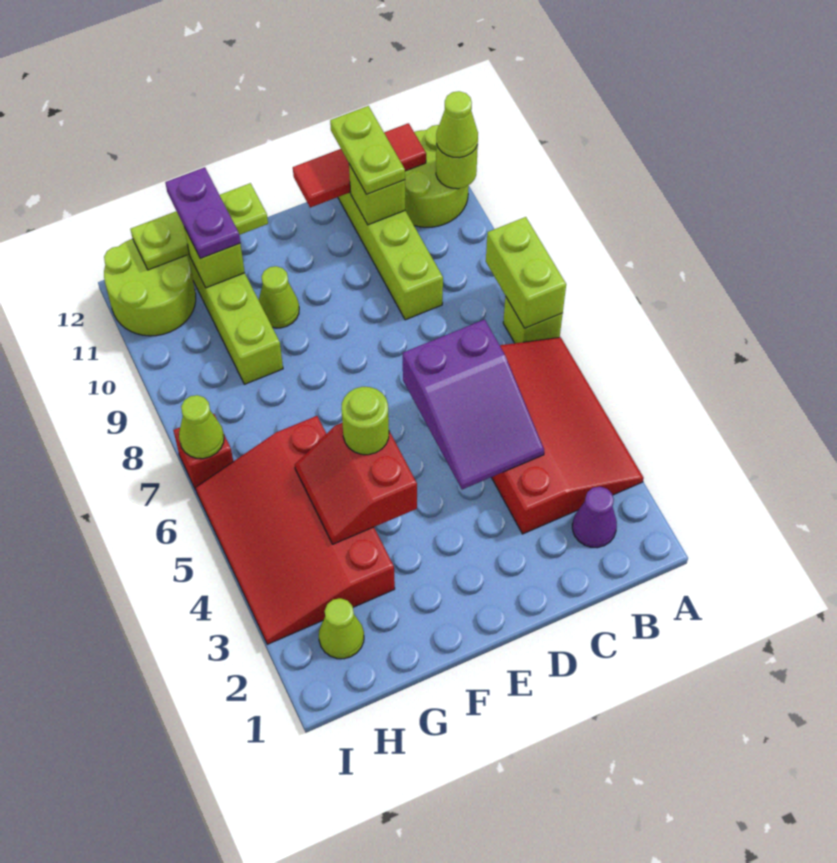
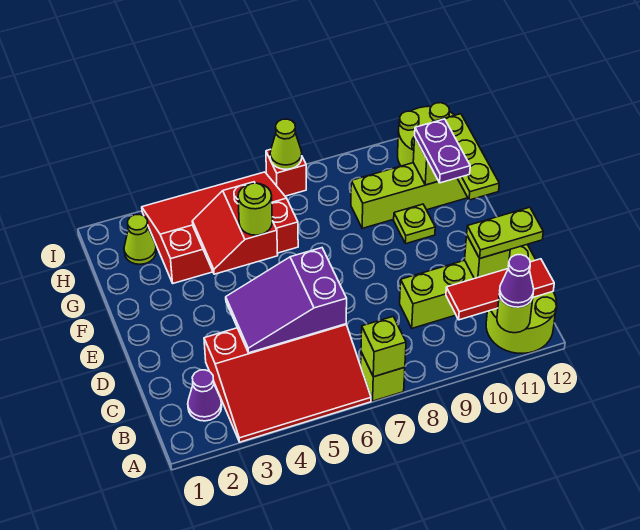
lime brick A7:A8 level 2 -> lime brick A7 level 2
lime cone A11 level 3 -> purple cone A11 level 3
red tile B12:D12 level 2 -> red tile B10:B12 level 2
red slope F4:G5 level 2 top F -> red slope F4:G5 level 2 top 5
lime cone F10 level 1 -> lime plate F10 level 1
purple plate G11:G12 level 3 -> purple plate F11:G11 level 3

